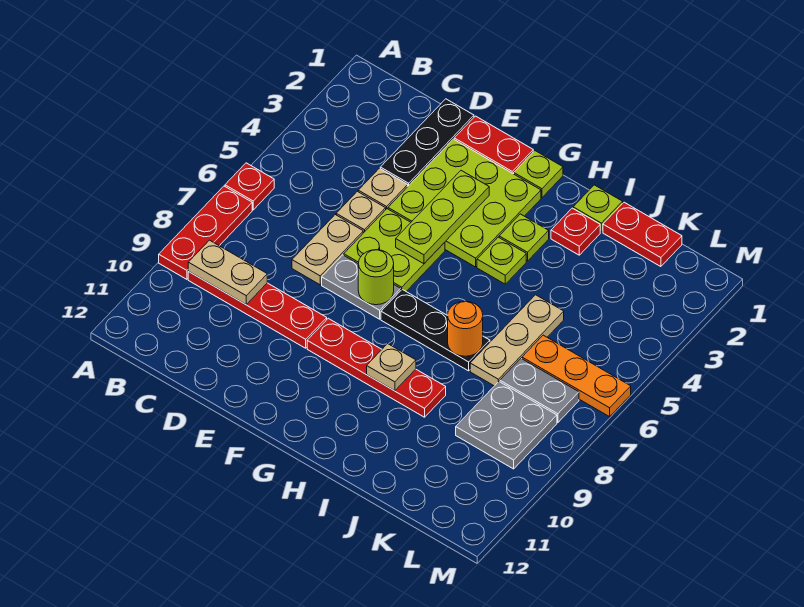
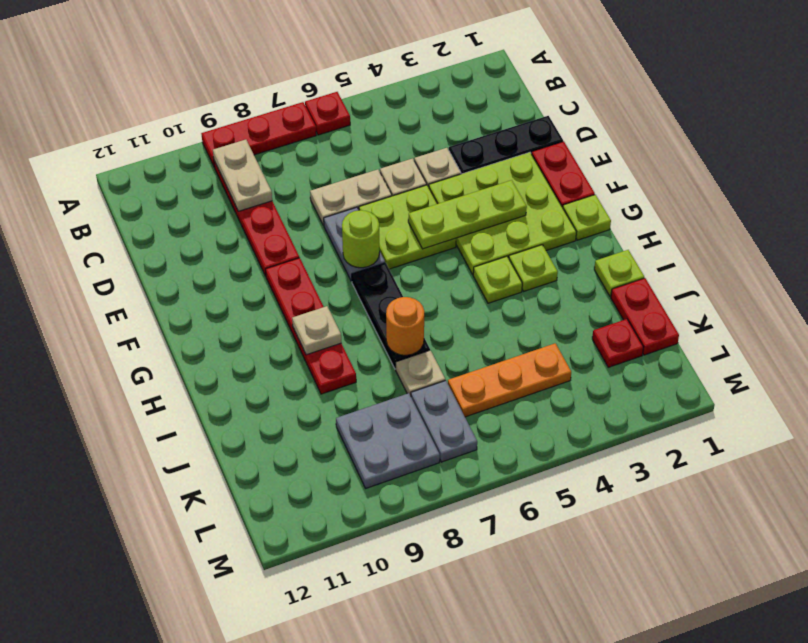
red plate I2 level 1 -> red plate K2 level 1
tan plate J5:J7 level 1 -> tan plate J7 level 1
orange plate K6:M6 level 1 -> orange plate K4:K6 level 1

